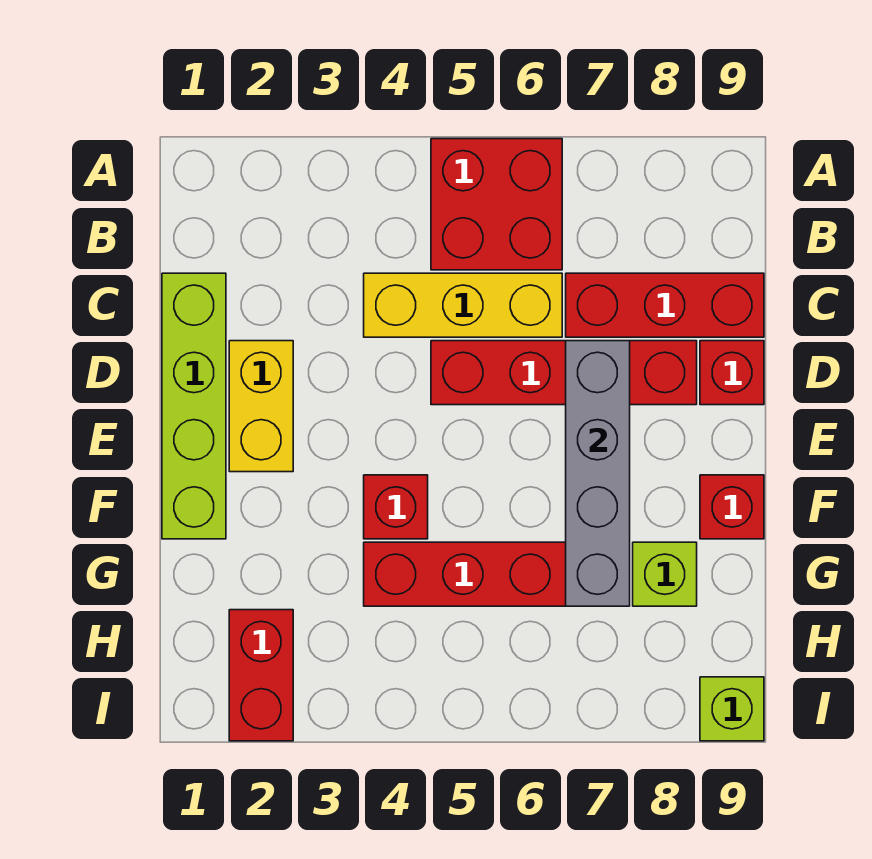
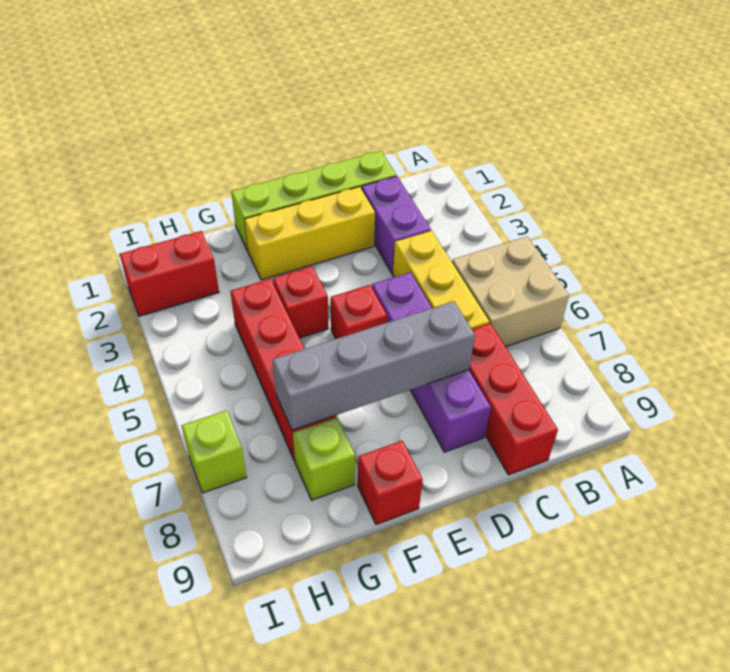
red brick A5:B6 level 1 -> tan brick A5:B6 level 1
none -> purple brick C2:C3 level 1
yellow brick D2:E2 level 1 -> yellow brick D2:F2 level 1
red brick D5:D8 level 1 -> purple brick D5:D8 level 1
red brick D9 level 1 -> red brick E5 level 1
lime brick I9 level 1 -> lime brick I7 level 1

